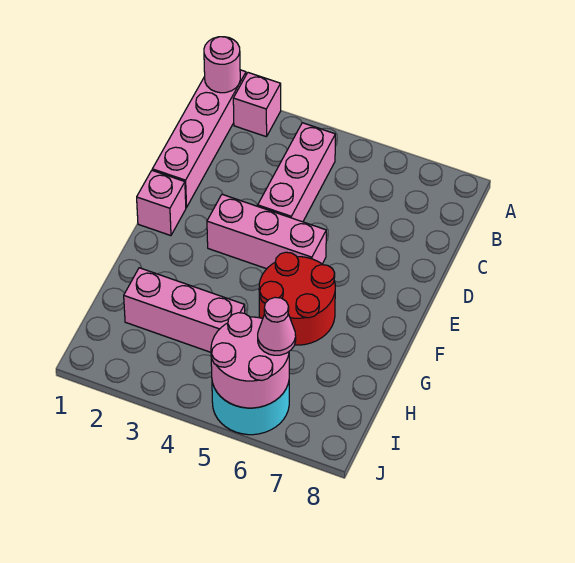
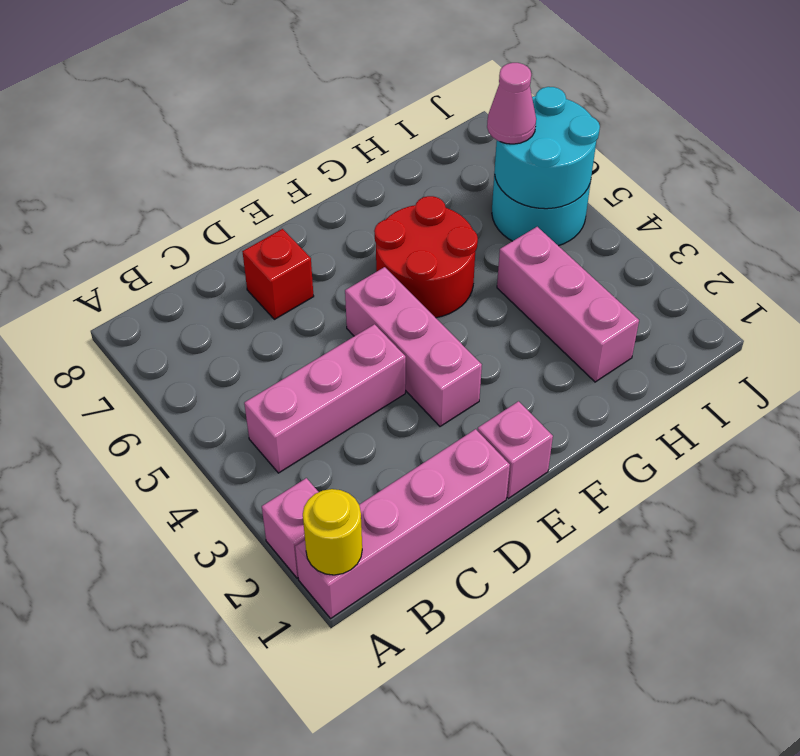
pink round brick A1 level 2 -> yellow round brick A1 level 2
none -> red brick D7 level 1
pink round brick I5:J6 level 2 -> cyan round brick I5:J6 level 2

